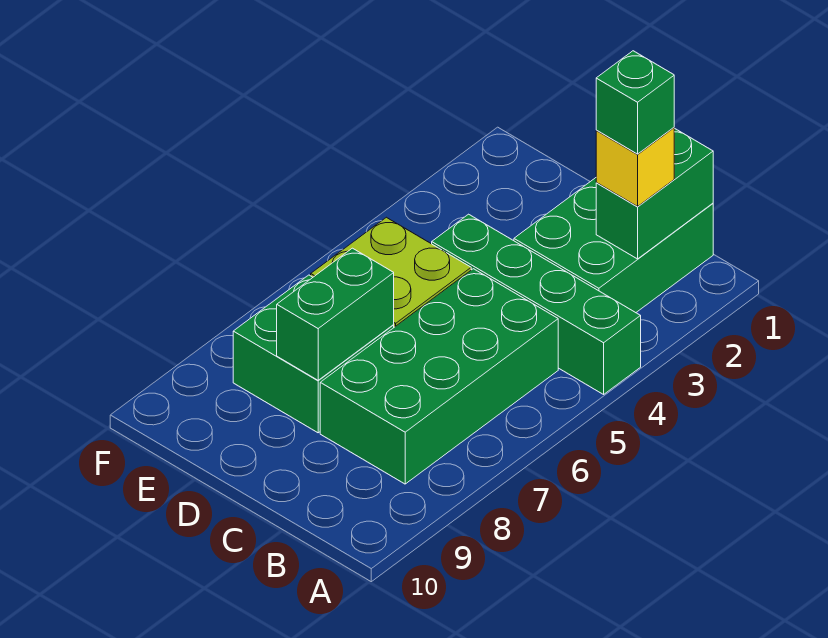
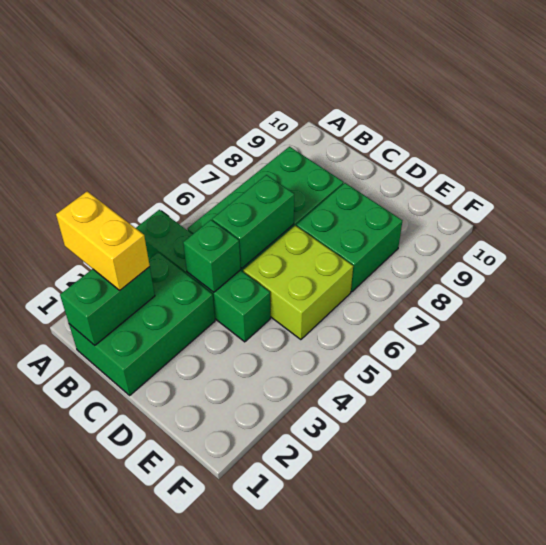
yellow brick B2 level 3 -> yellow brick A2:B2 level 3
green brick B2 level 4 -> green brick C4 level 2
green brick D7:D8 level 2 -> green brick C5:C6 level 2

